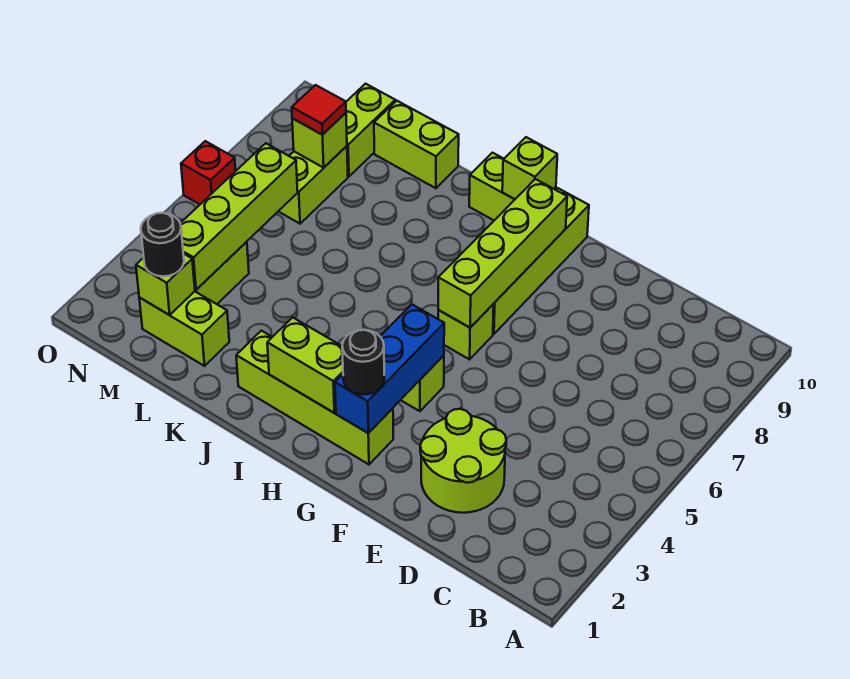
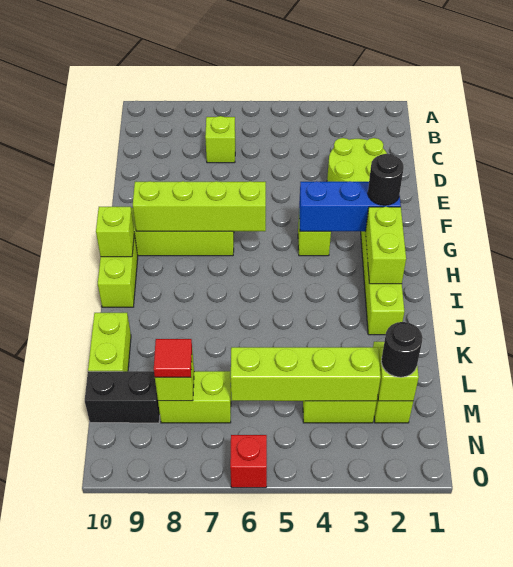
lime brick G6 level 1 -> lime brick C7 level 1
lime brick M9:M10 level 1 -> black brick M9:M10 level 1

